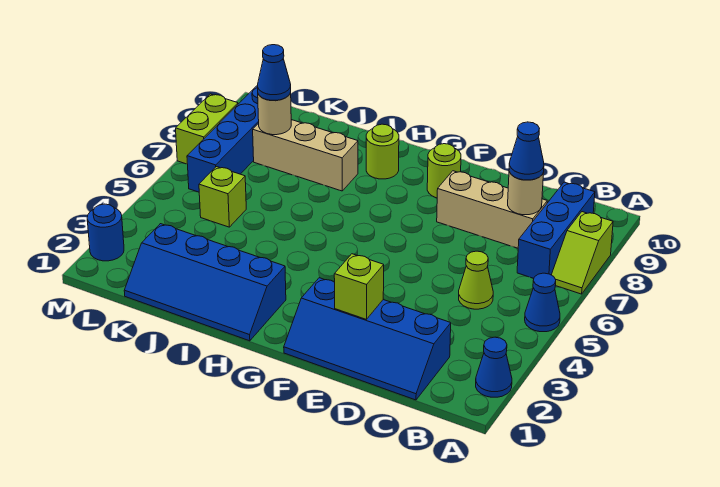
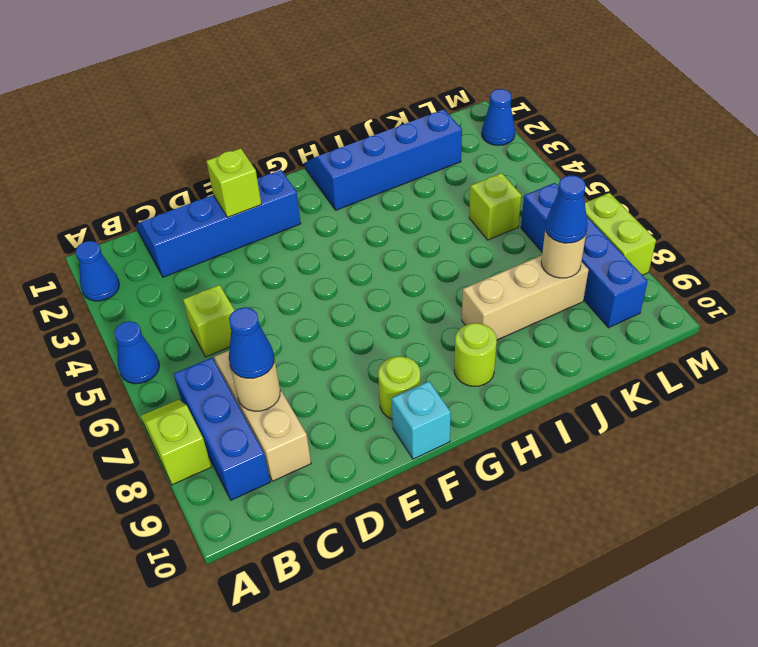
lime cone C5 level 1 -> lime brick C5 level 1
tan brick C8:E8 level 1 -> tan brick C7:C9 level 1
none -> cyan brick F10 level 1
blue round brick M2 level 1 -> blue cone M2 level 1

